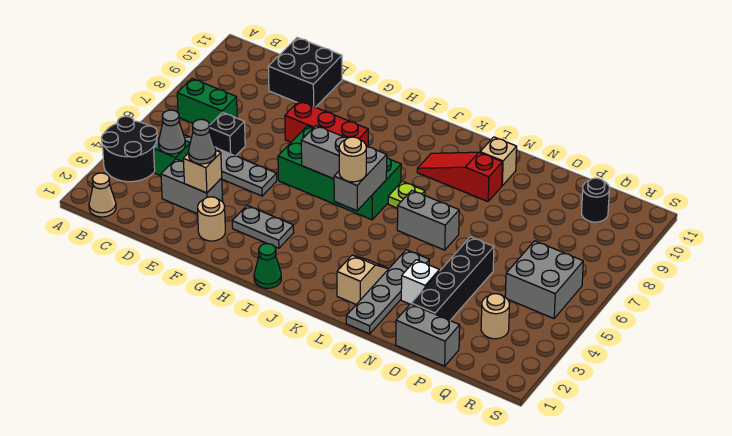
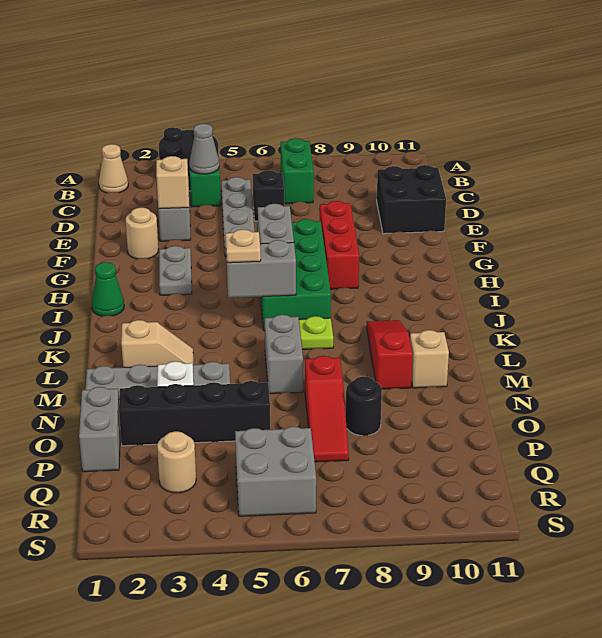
grey cone E3 level 3 -> none
tan round brick J5 level 3 -> tan plate J5 level 3
none -> red slope N7:P7 level 1 top N
black round brick Q10 level 1 -> black round brick O8 level 1

